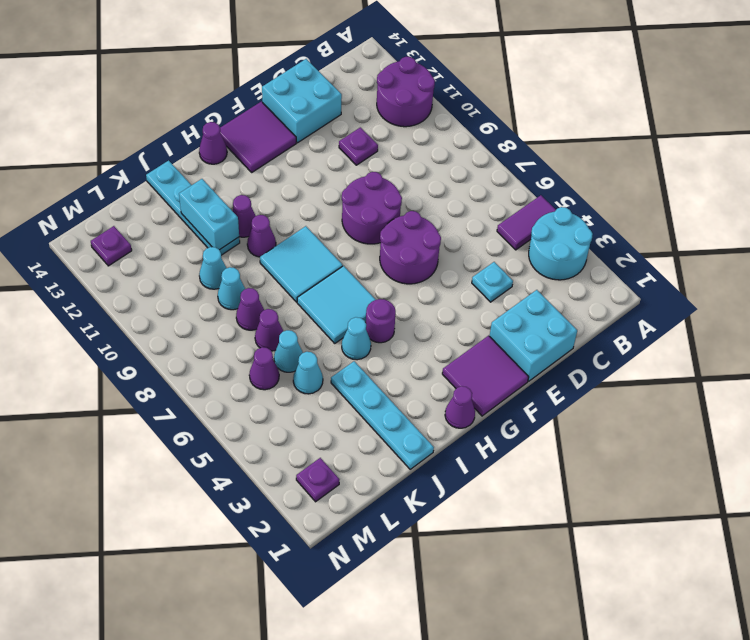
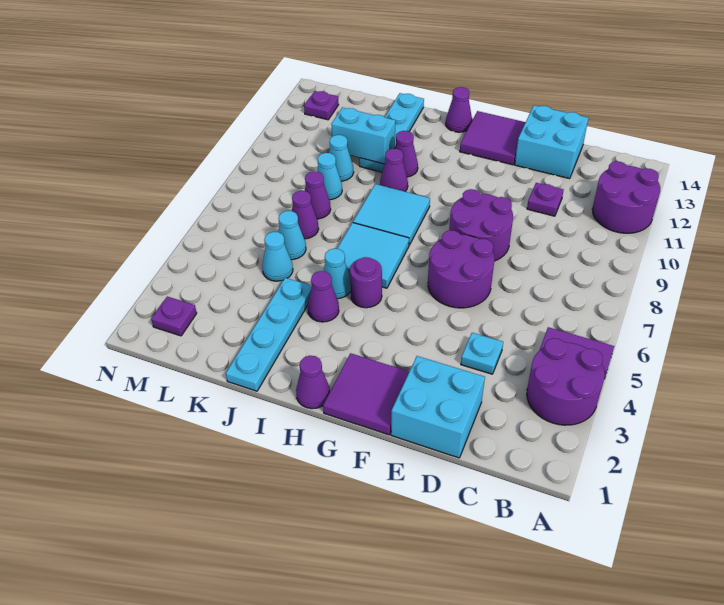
cyan round brick A3:B4 level 1 -> purple round brick A3:B4 level 1
cyan brick J11:J12 level 2 -> cyan brick J11:K11 level 2
purple cone L6 level 1 -> purple cone I4 level 1

